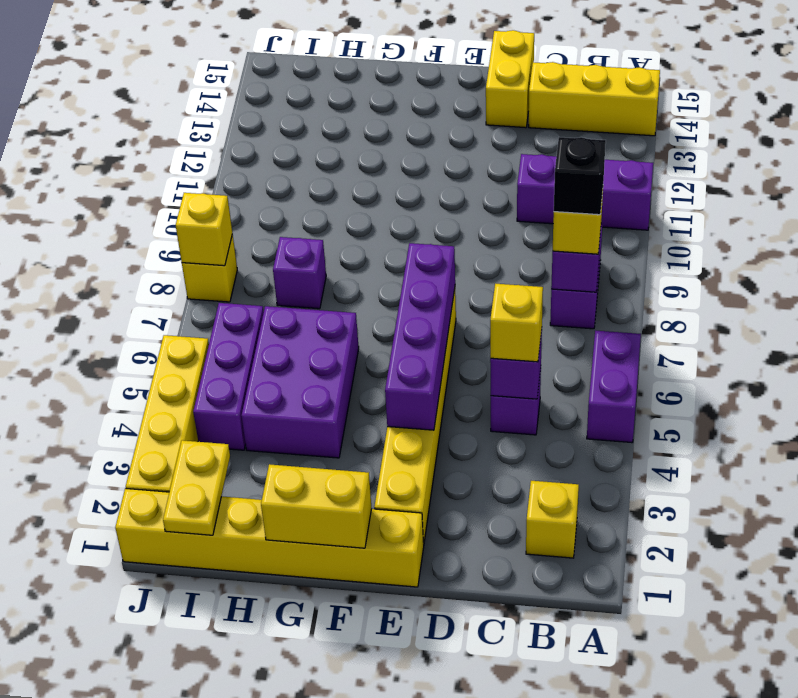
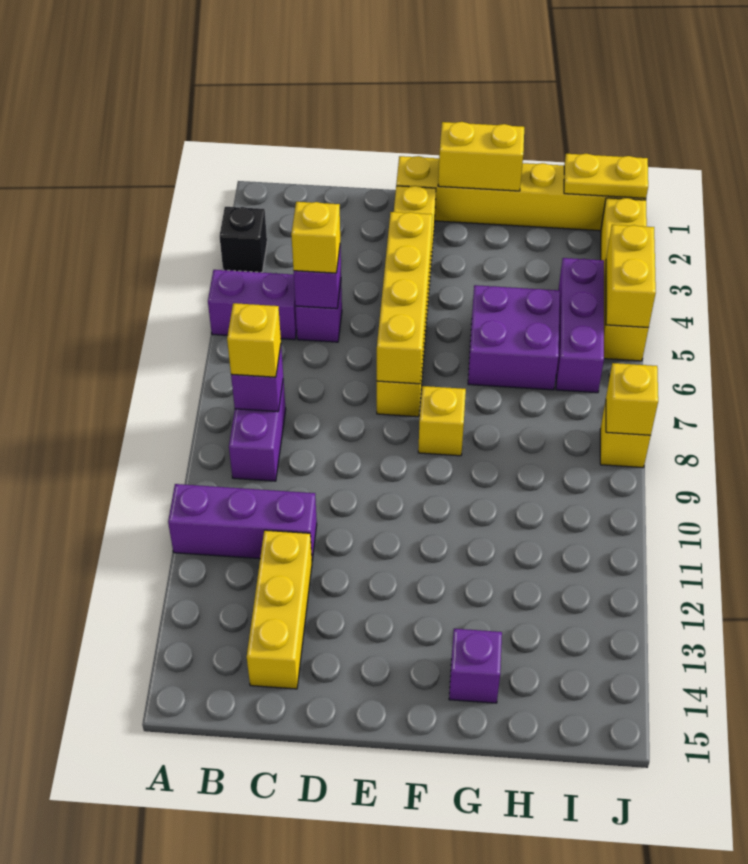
purple brick A5:A6 level 1 -> purple brick A5:B5 level 1
yellow brick A14:C14 level 1 -> yellow brick C12:C14 level 1
yellow brick B2 level 1 -> yellow brick F8 level 1
black brick B8 level 4 -> black brick A3 level 1
yellow brick D14:D15 level 1 -> yellow brick J4:J5 level 2
purple brick E4:E7 level 2 -> yellow brick E4:E7 level 2
purple brick G4:H6 level 1 -> purple brick G5:H6 level 1
purple brick H8 level 1 -> purple brick G14 level 1
yellow plate I1:I2 level 2 -> yellow plate I1:J1 level 2

